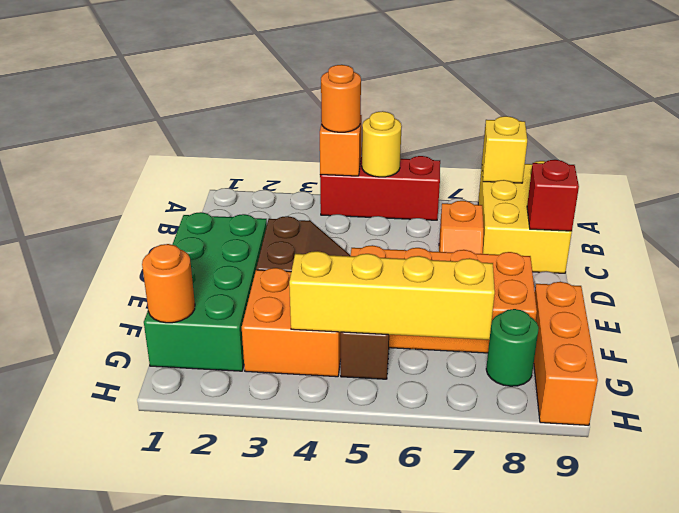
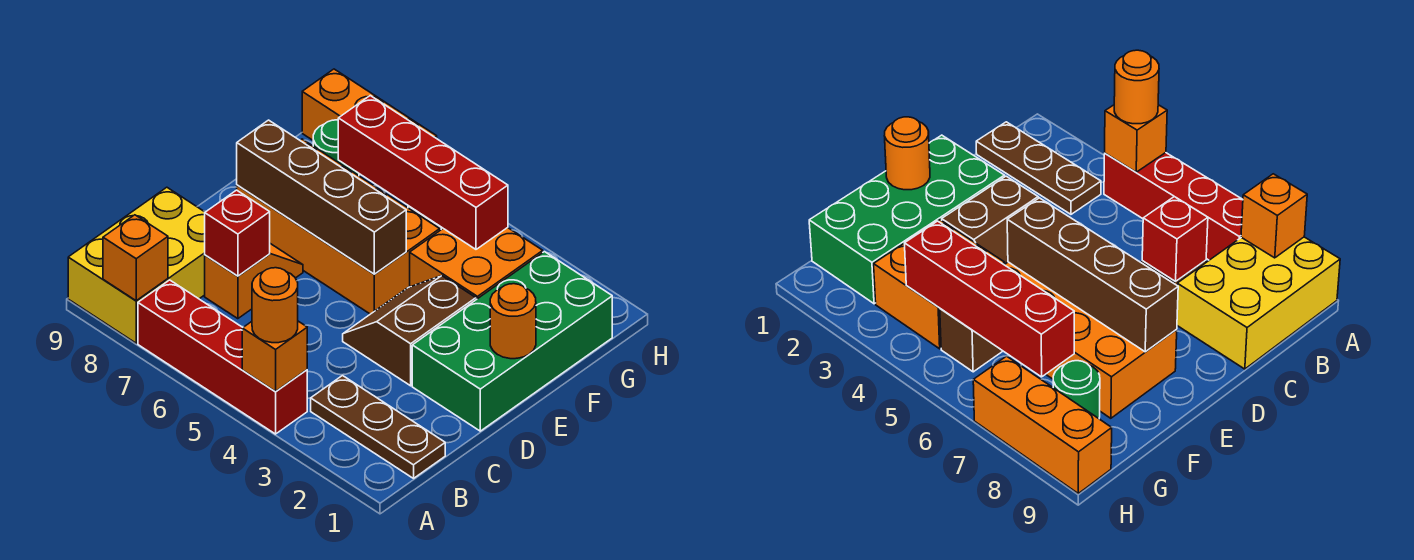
red brick A4:A6 level 1 -> red brick A4:A7 level 1
yellow round brick A5 level 2 -> none
yellow brick A8 level 2 -> orange brick A8 level 2
none -> brown plate B1:B3 level 1
red brick C9 level 2 -> red brick C7 level 2
none -> brown brick E5:E8 level 2
orange brick F9:H9 level 1 -> orange brick H7:H9 level 1
orange round brick G1 level 2 -> orange round brick E1 level 2
yellow brick G4:G7 level 2 -> red brick G4:G7 level 2

